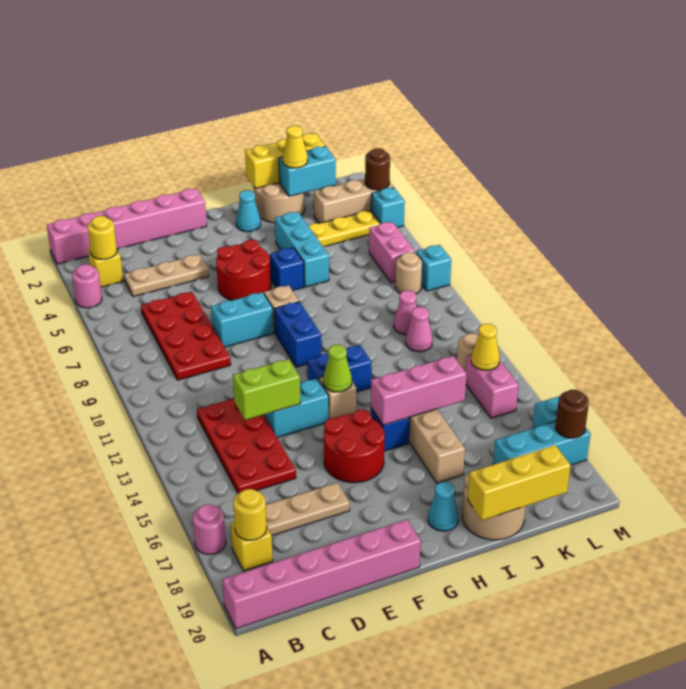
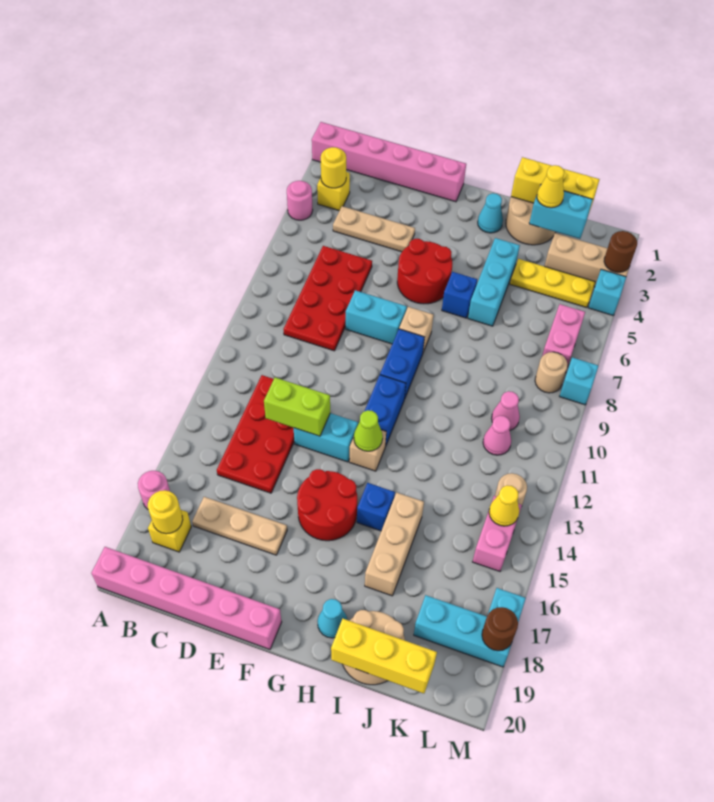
blue brick G12:H12 level 1 -> blue brick G11:G12 level 1
pink brick H15:J15 level 2 -> none

